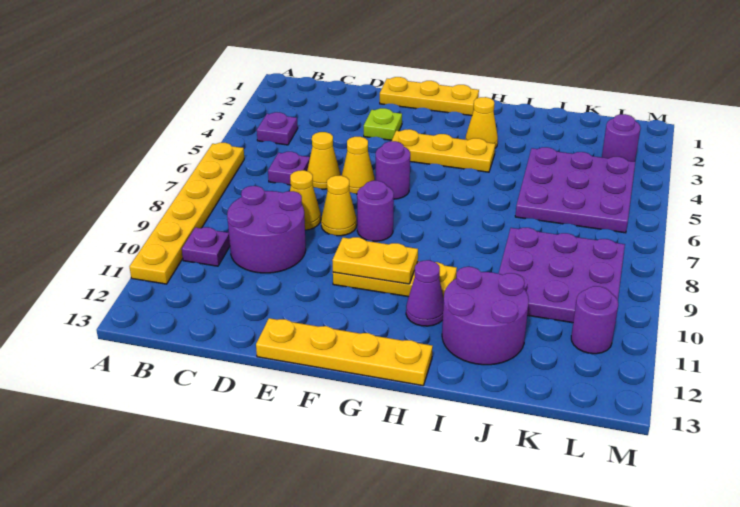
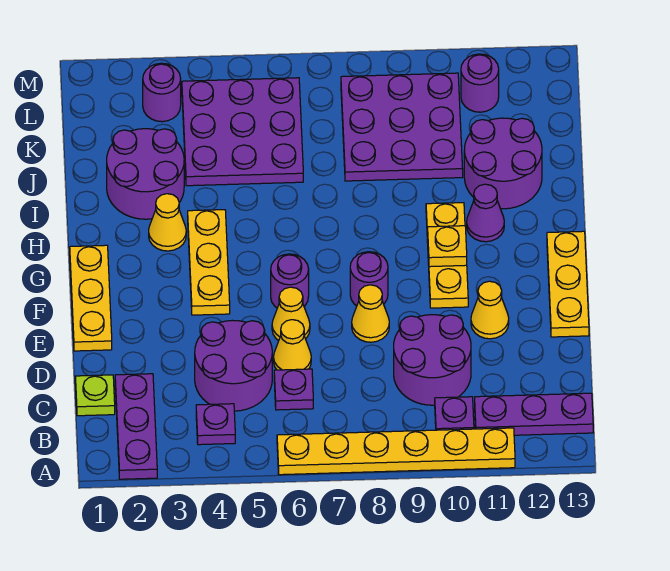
none -> purple plate A2:C2 level 1
none -> purple plate B11:B13 level 1
none -> purple round brick C4:D5 level 1
yellow cone D8 level 1 -> yellow cone E11 level 1
lime plate E3 level 1 -> lime plate C1 level 1
yellow plate E13:H13 level 1 -> yellow plate E13:G13 level 1
yellow plate F10:G10 level 2 -> yellow plate G10 level 2
none -> purple round brick I2:J3 level 1

